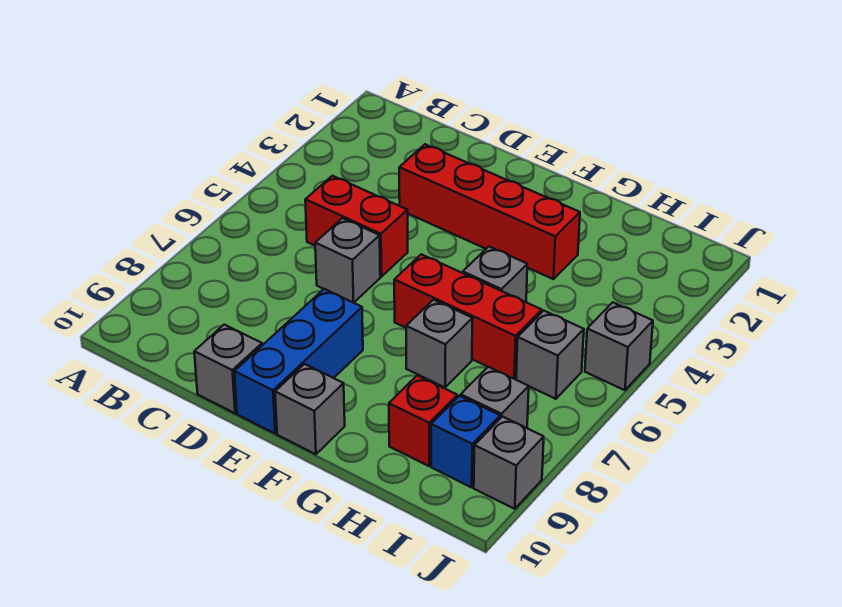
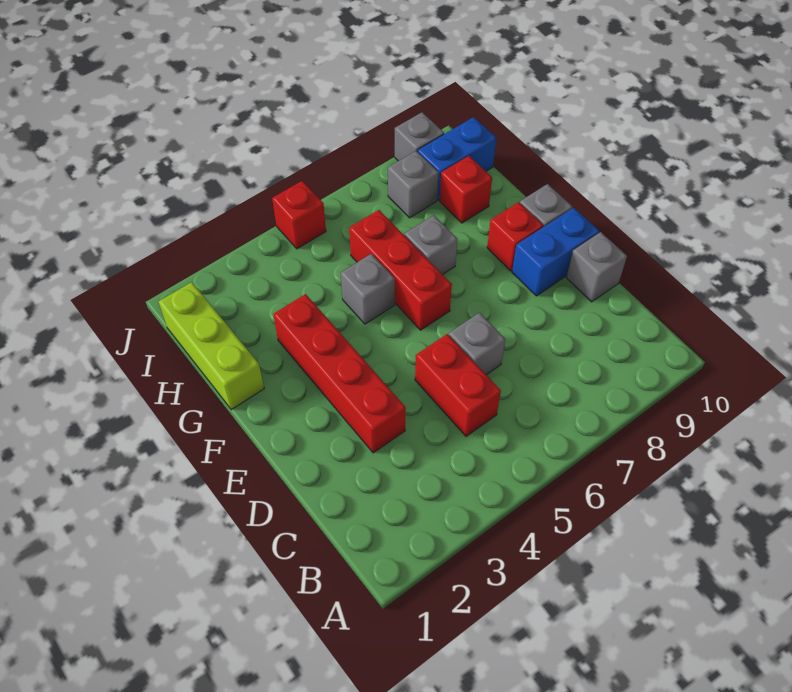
blue brick E8:E10 level 1 -> blue brick E9:E10 level 1
none -> red brick F9 level 1
none -> lime brick G1:I1 level 1
grey brick I6 level 1 -> none
blue brick I9 level 1 -> blue brick I9:I10 level 1
grey brick J5 level 1 -> red brick J5 level 1

